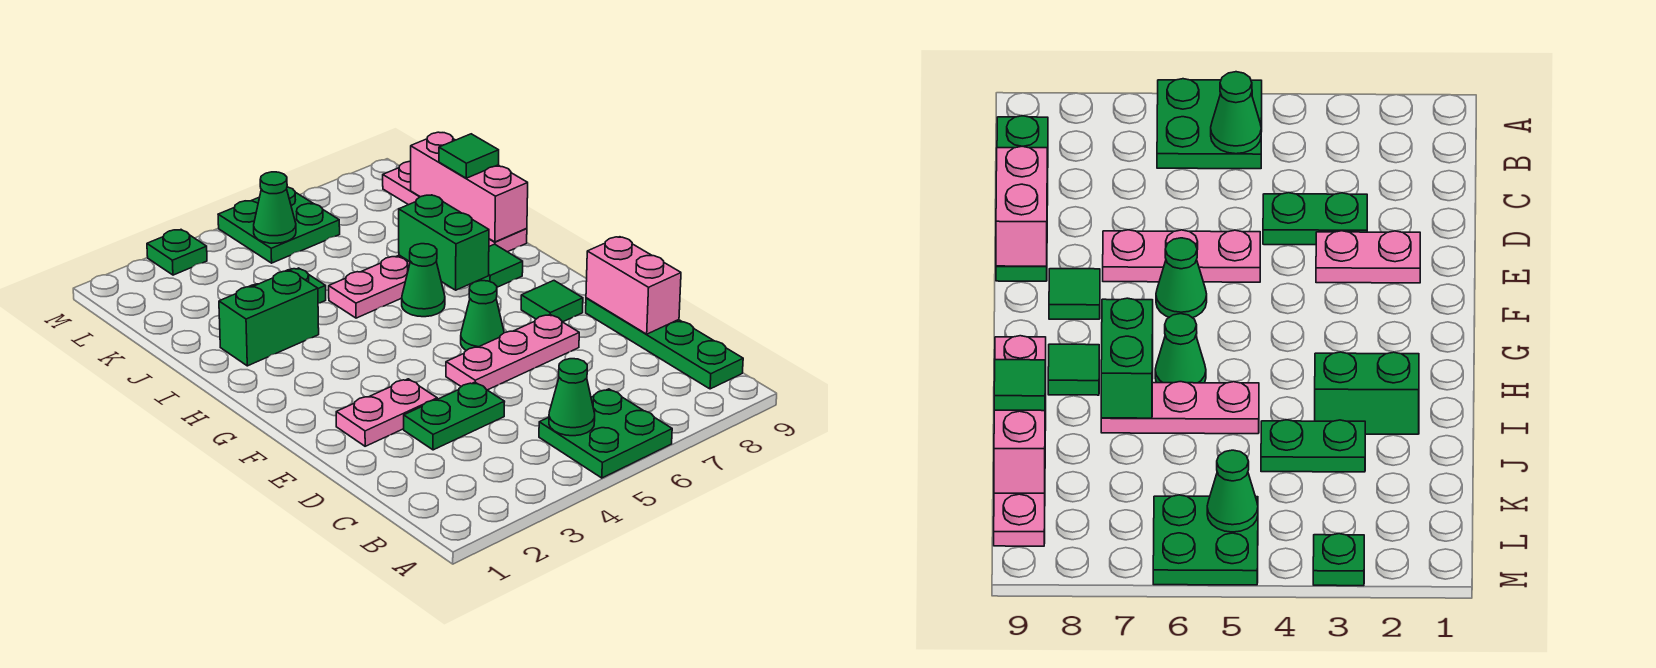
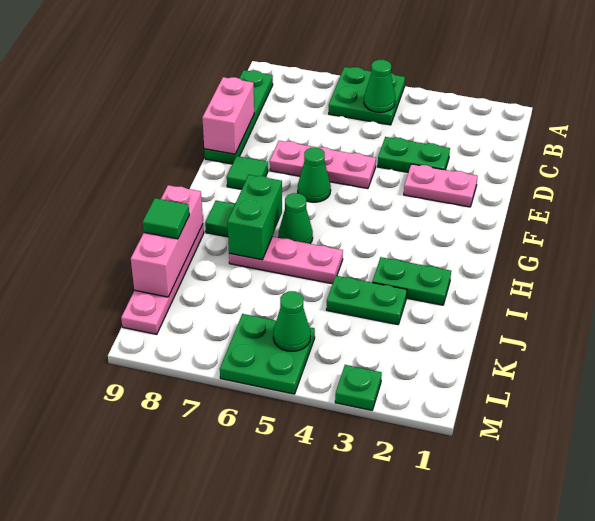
green brick I2:I3 level 1 -> green plate I2:I3 level 1

